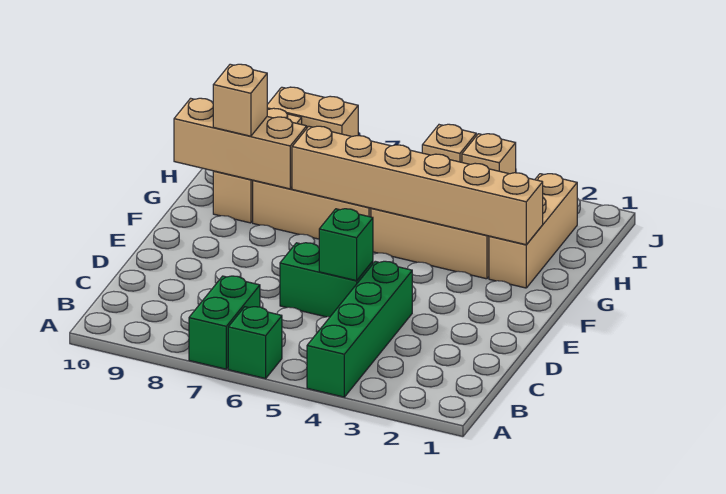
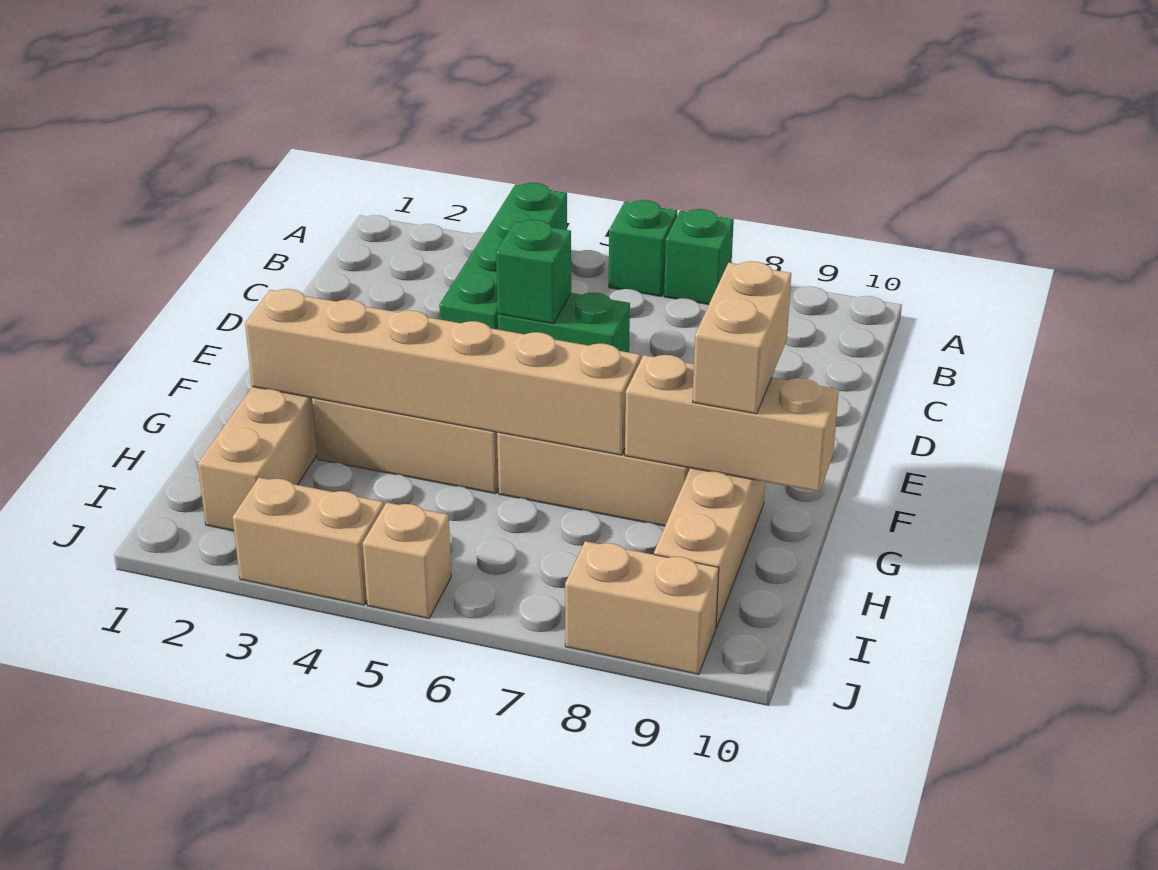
green brick A7:B7 level 1 -> green brick A7 level 1
tan brick G9 level 3 -> tan brick F9:G9 level 3
tan brick J4 level 1 -> tan brick J3:J4 level 1

